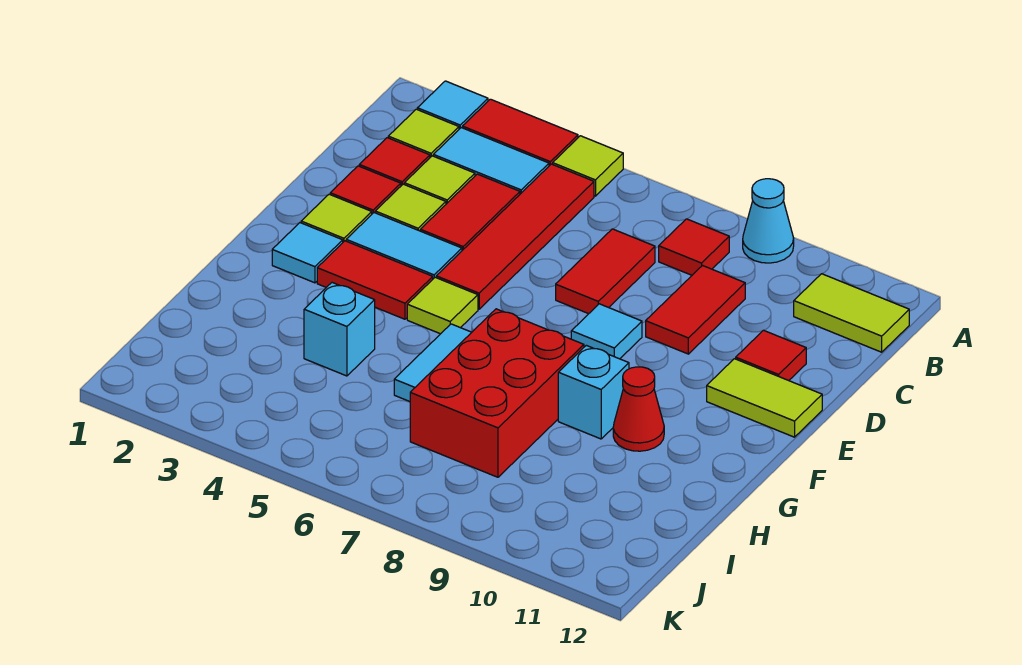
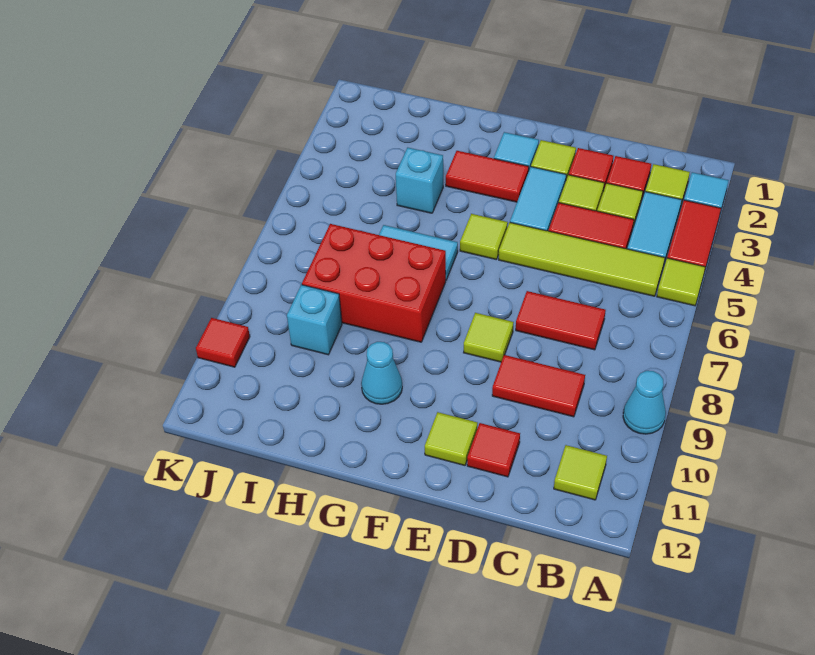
red tile B5:E5 level 1 -> lime tile B5:E5 level 1
red tile B8 level 1 -> red tile K10 level 1
lime tile B11:B12 level 1 -> lime tile B11 level 1
cyan tile E8 level 1 -> lime tile E8 level 1
lime tile E11:E12 level 1 -> lime tile E11 level 1
red tile F3:F4 level 1 -> red tile F3:G3 level 1
cyan brick G9 level 1 -> cyan brick I9 level 1
red cone G10 level 1 -> cyan cone G10 level 1

